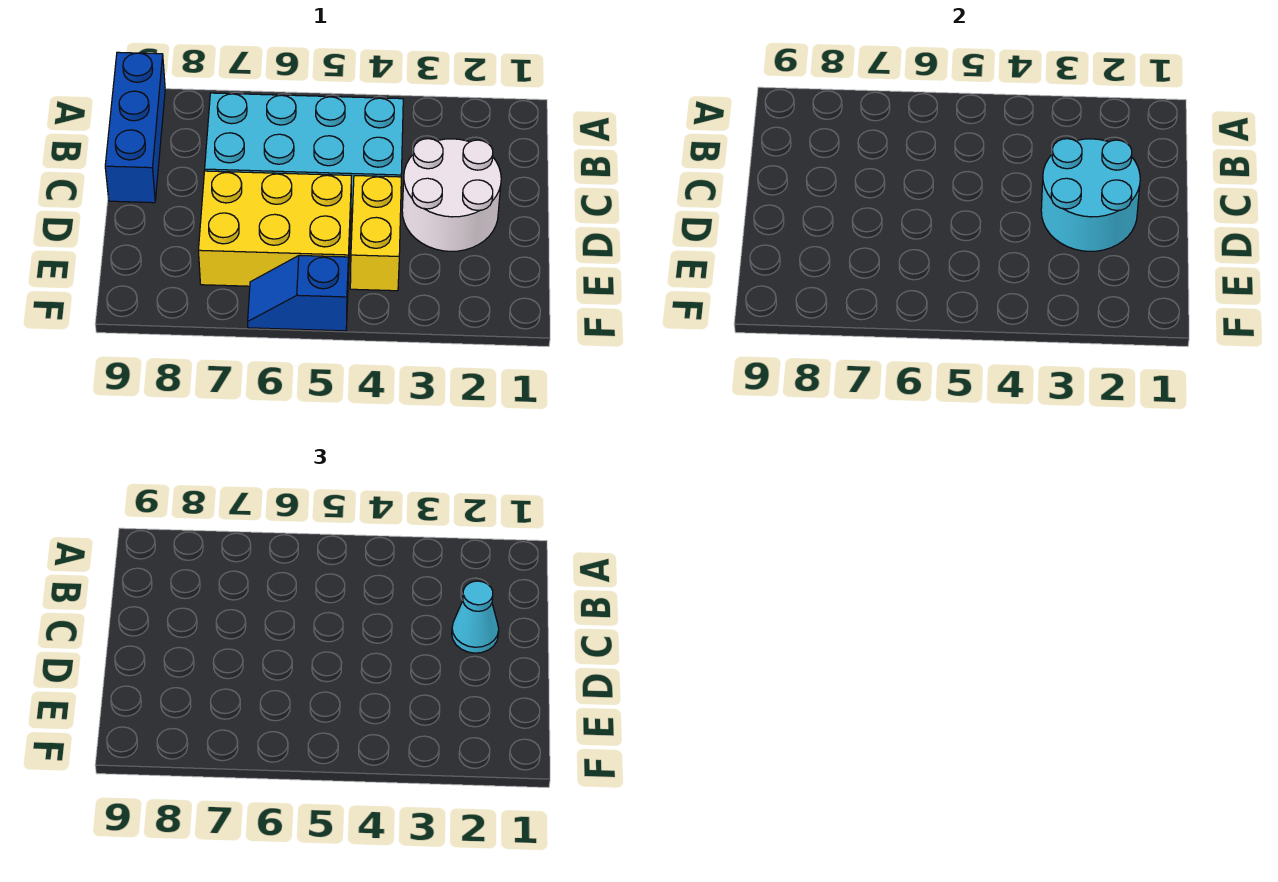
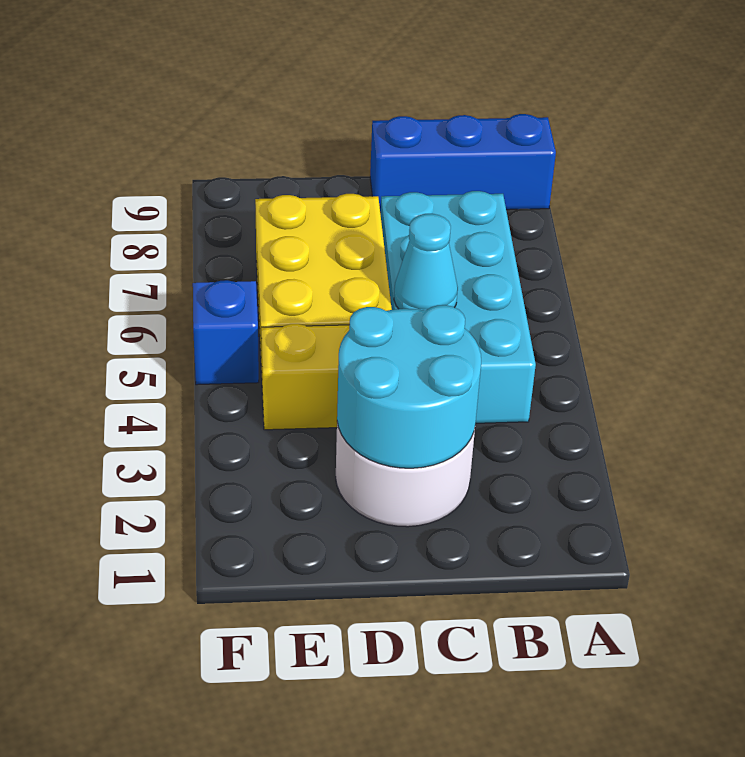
cyan cone C2 level 3 -> cyan cone C5 level 2

